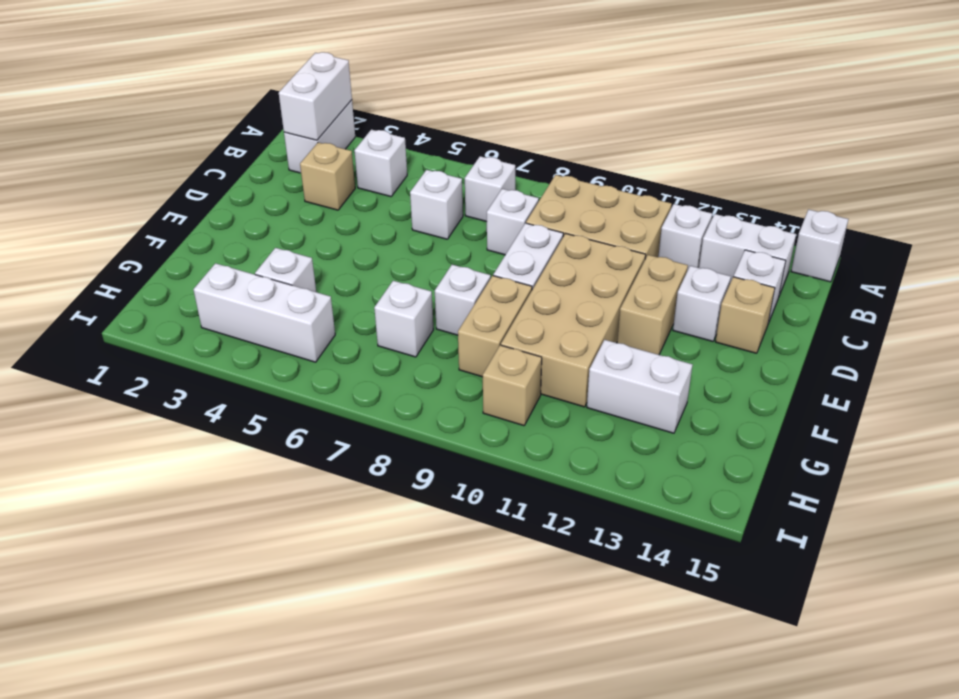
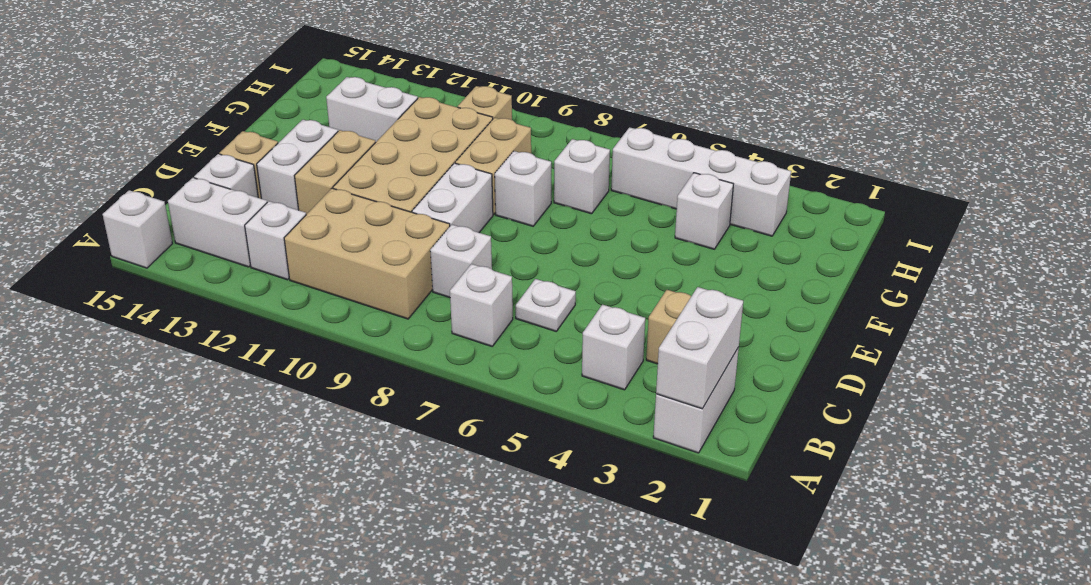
white brick C6 level 1 -> white plate C6 level 1
white brick D13 level 1 -> white brick D13:E13 level 1
white brick H3:H5 level 1 -> white brick H3:H6 level 1

